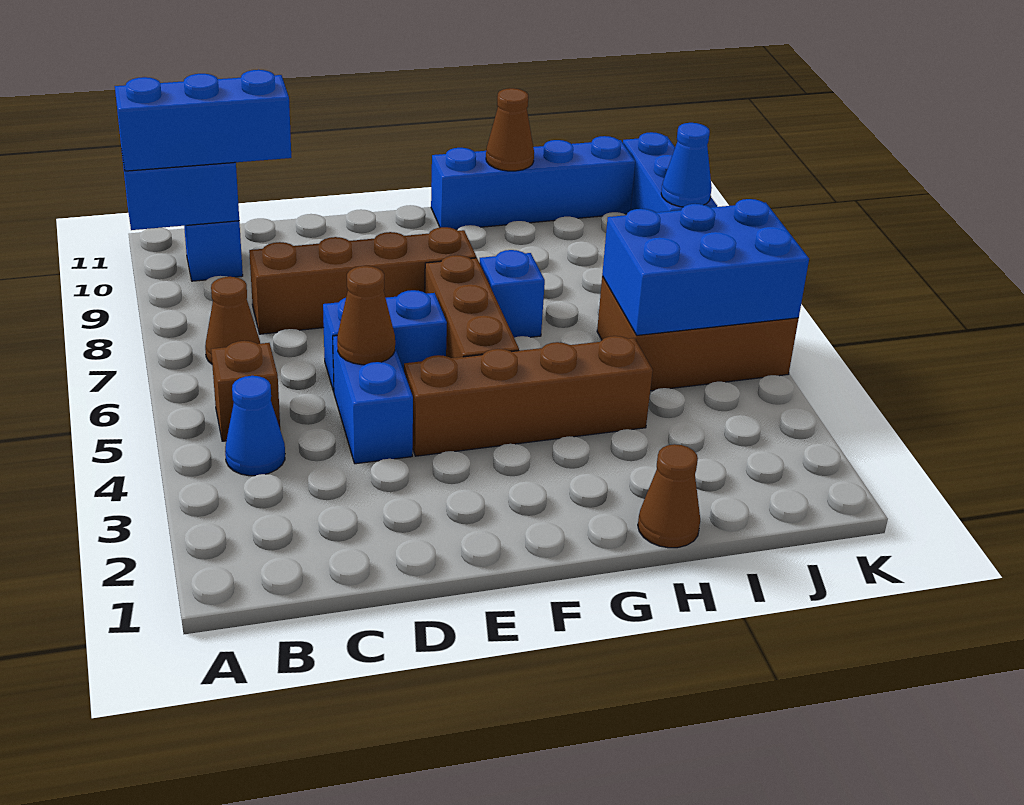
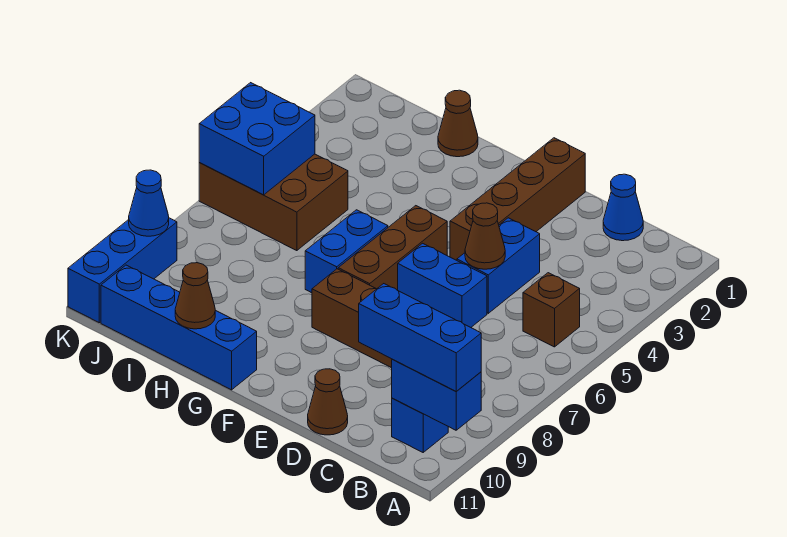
blue cone B4 level 1 -> blue cone C1 level 1
brown cone B7 level 1 -> brown cone D11 level 1
brown brick E4:H4 level 1 -> brown brick E1:E4 level 1
blue brick G7 level 1 -> blue brick G6:G7 level 1
blue brick I5:K6 level 2 -> blue brick J5:K6 level 2

